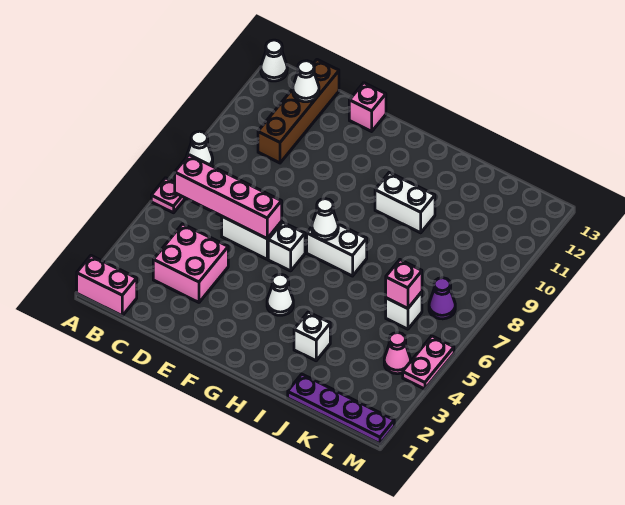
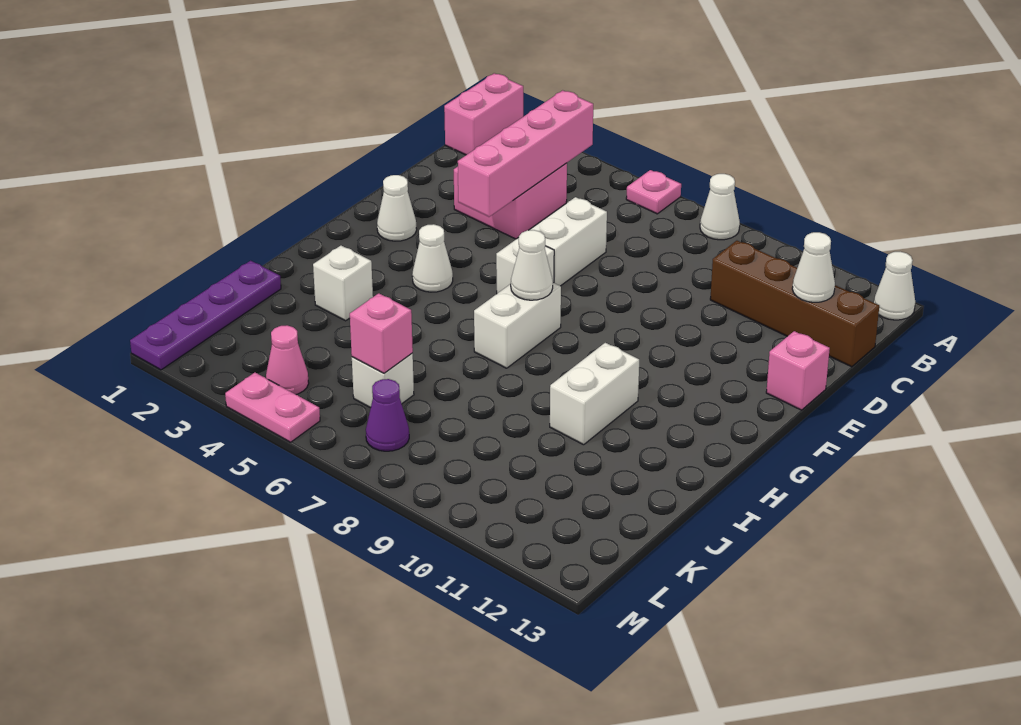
pink brick B6:E6 level 2 -> pink brick B4:E4 level 2
none -> white cone F2 level 1

